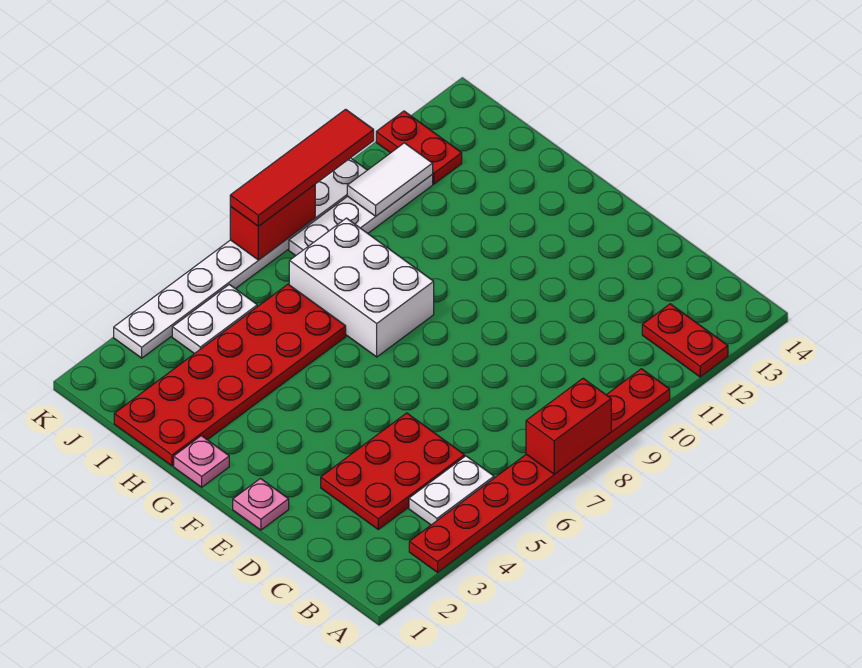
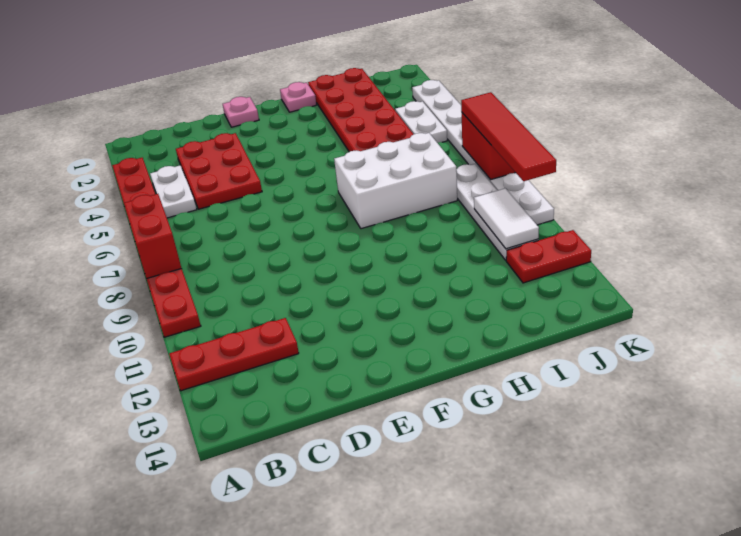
red plate A12:B12 level 1 -> red plate A12:C12 level 1

